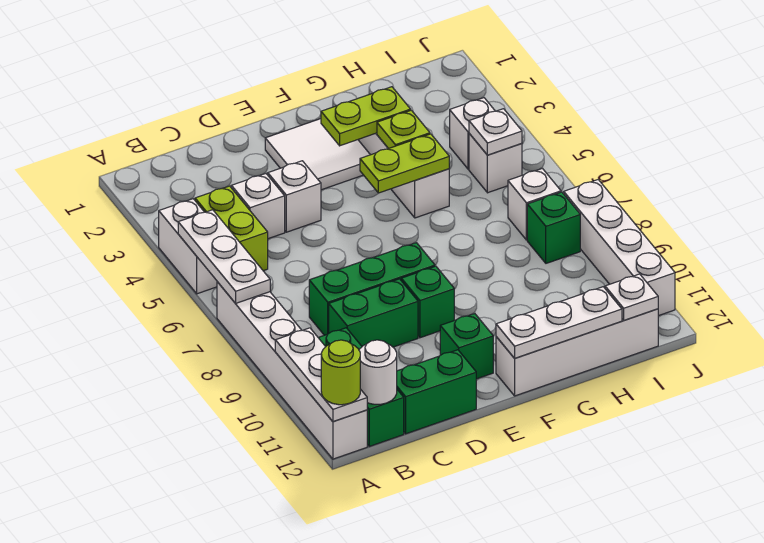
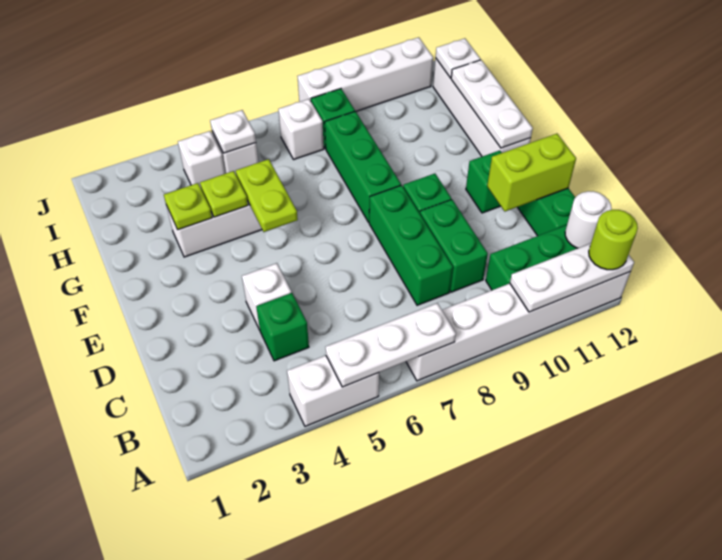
lime brick B4:B5 level 1 -> lime brick D11:D12 level 2
white brick C4 level 1 -> green brick C4 level 1
white tile E2:F3 level 1 -> none
lime plate F3:G3 level 2 -> lime plate G3 level 2
none -> green brick F8:H8 level 1

